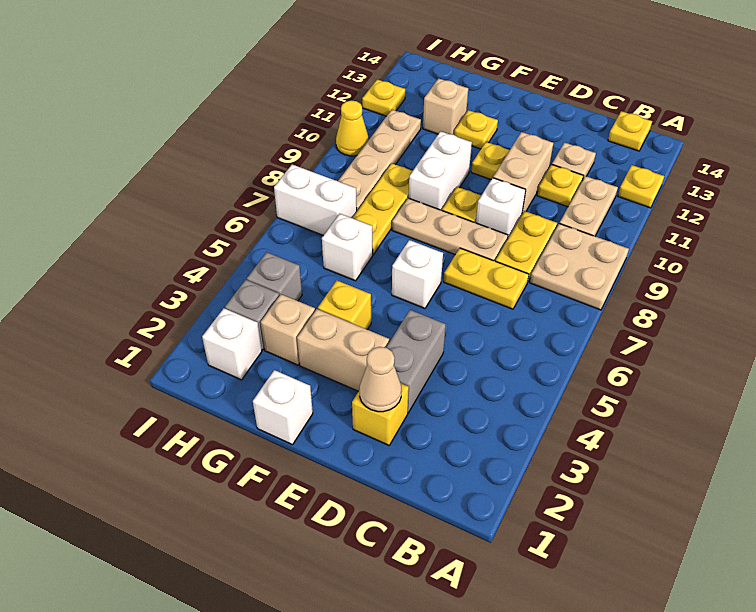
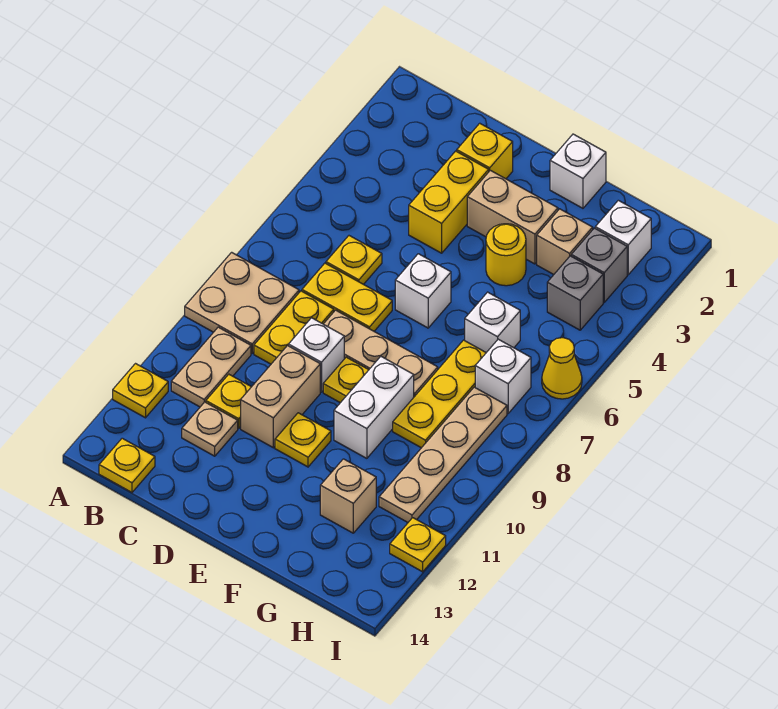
tan cone D2 level 2 -> none
grey brick D3:D4 level 1 -> yellow brick D3:D4 level 1
yellow brick F4 level 1 -> yellow round brick F4 level 1
yellow plate F12 level 1 -> yellow plate C6 level 1
white brick H7:I7 level 1 -> white brick H7 level 1
yellow cone I10 level 1 -> yellow cone I6 level 1

